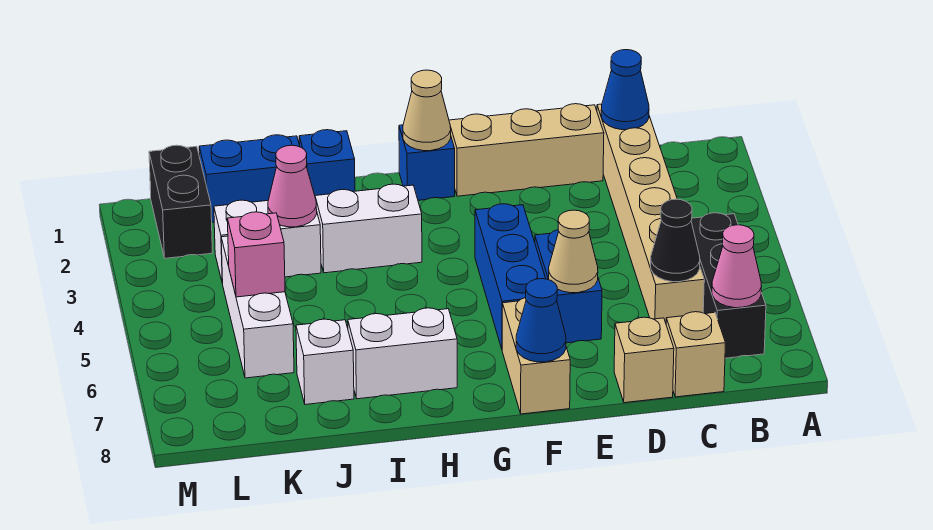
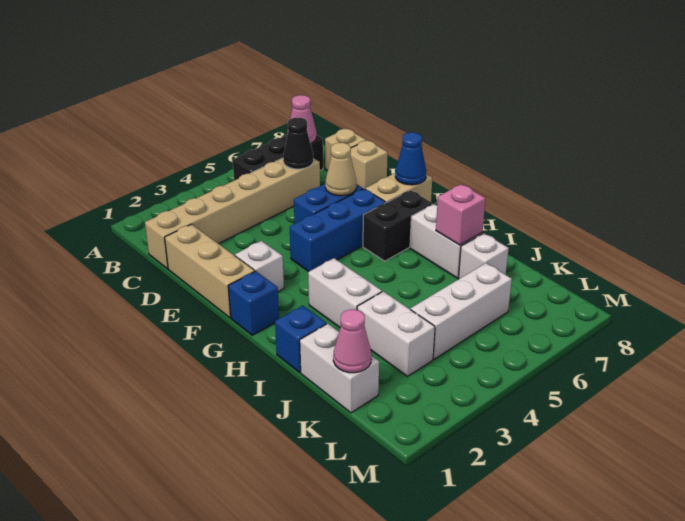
blue cone C1 level 2 -> none
none -> white brick F2 level 1
tan cone G1 level 2 -> none
blue brick J1:K1 level 1 -> white brick J1:K1 level 1
pink cone J3 level 2 -> pink cone K1 level 2
pink brick K5 level 2 -> pink brick I7 level 2
black brick L1:L2 level 1 -> black brick G6:G7 level 1

